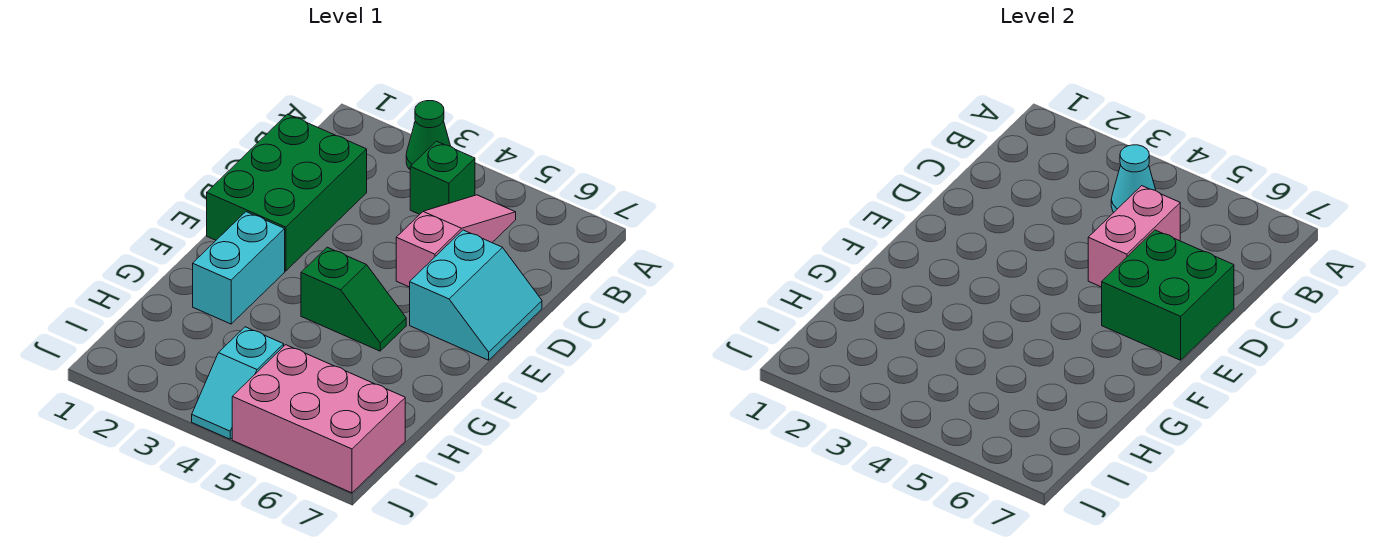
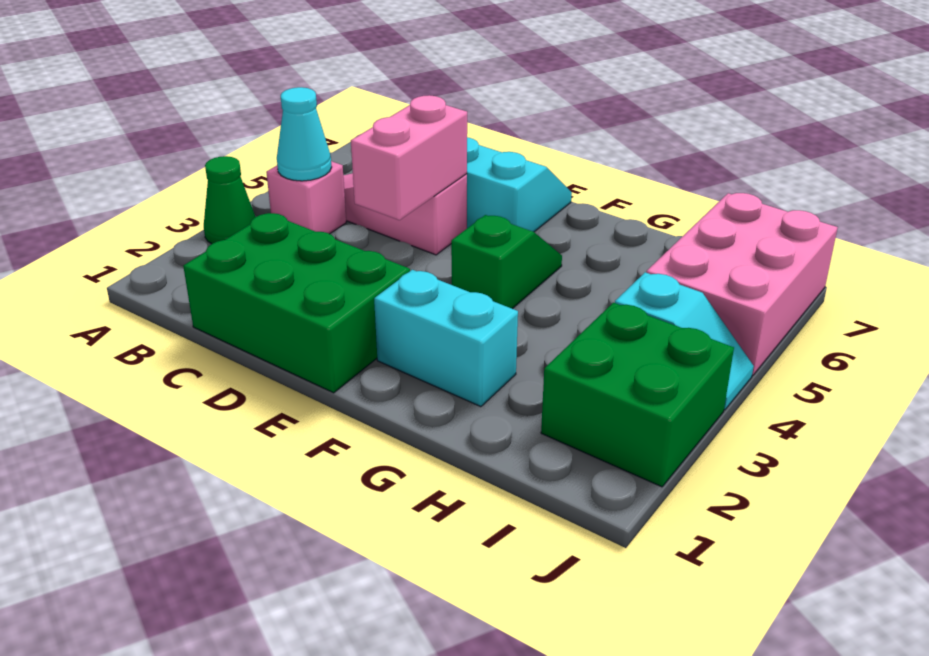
green brick B4 level 1 -> pink brick B4 level 1
pink brick C5:D5 level 2 -> pink brick D4:D5 level 2
green brick D6:E7 level 2 -> green brick I2:J3 level 1

